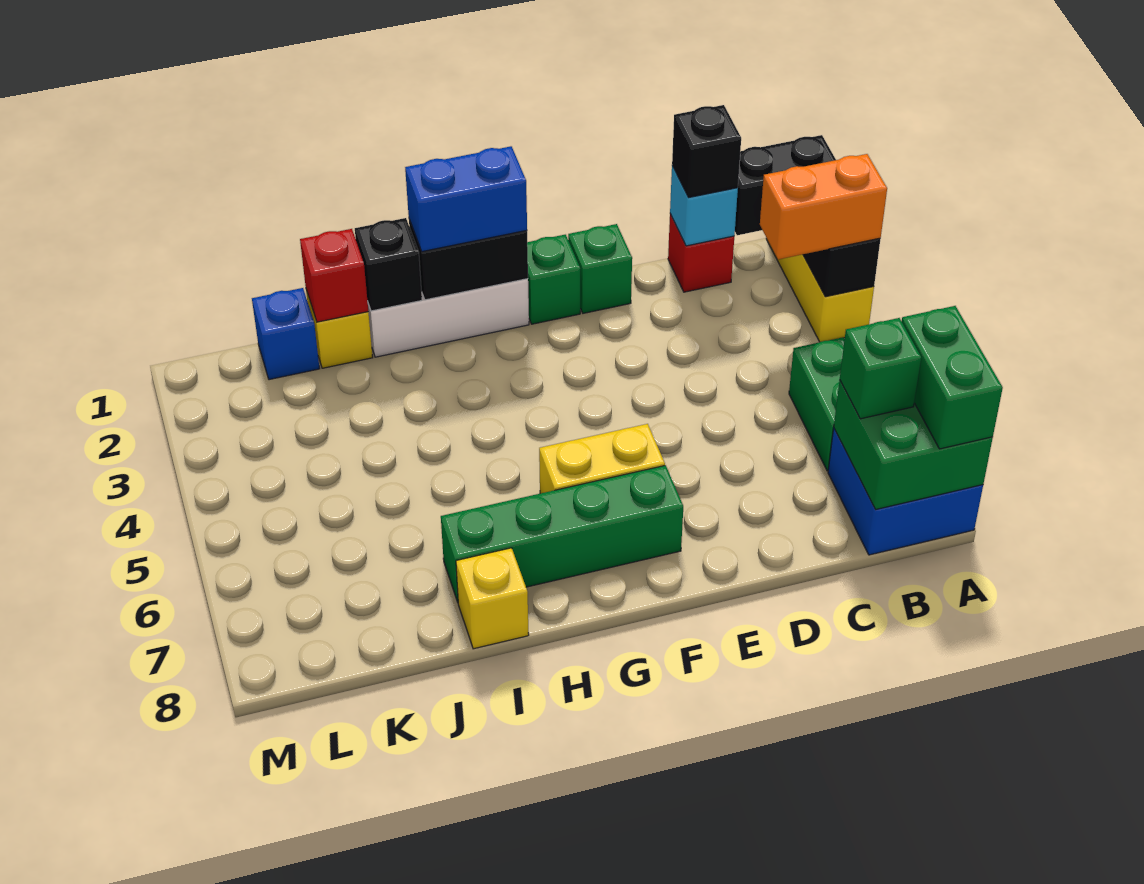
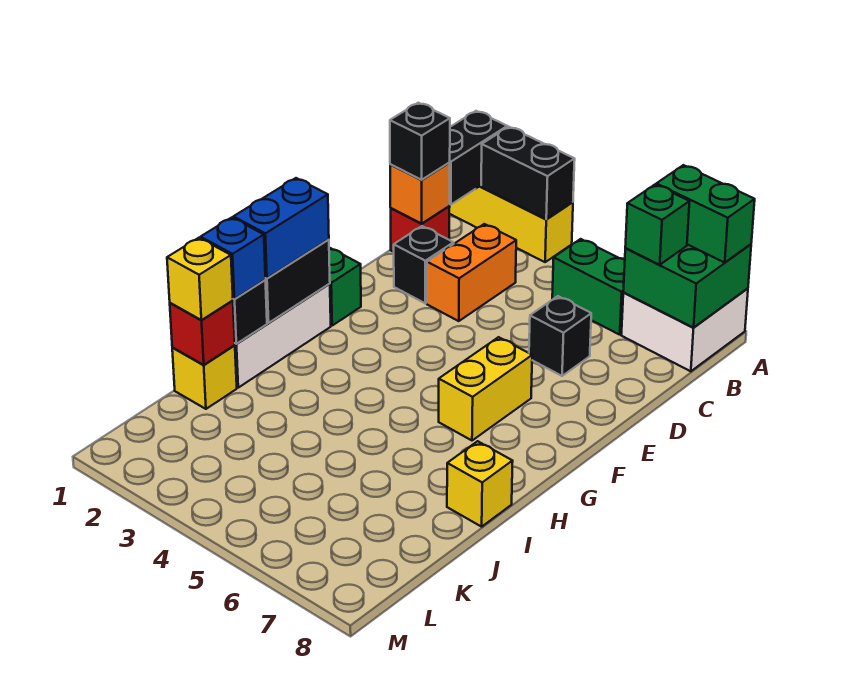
orange brick A3:B3 level 3 -> orange brick C3:D3 level 1
blue brick A7:B8 level 1 -> white brick A7:B8 level 1
cyan brick C1 level 2 -> orange brick C1 level 2
none -> black brick D2 level 1
none -> black brick D6 level 1
green brick E1 level 1 -> none
green brick F7:I7 level 1 -> none
none -> yellow brick J1 level 3
blue brick K1 level 1 -> blue brick I1 level 3

